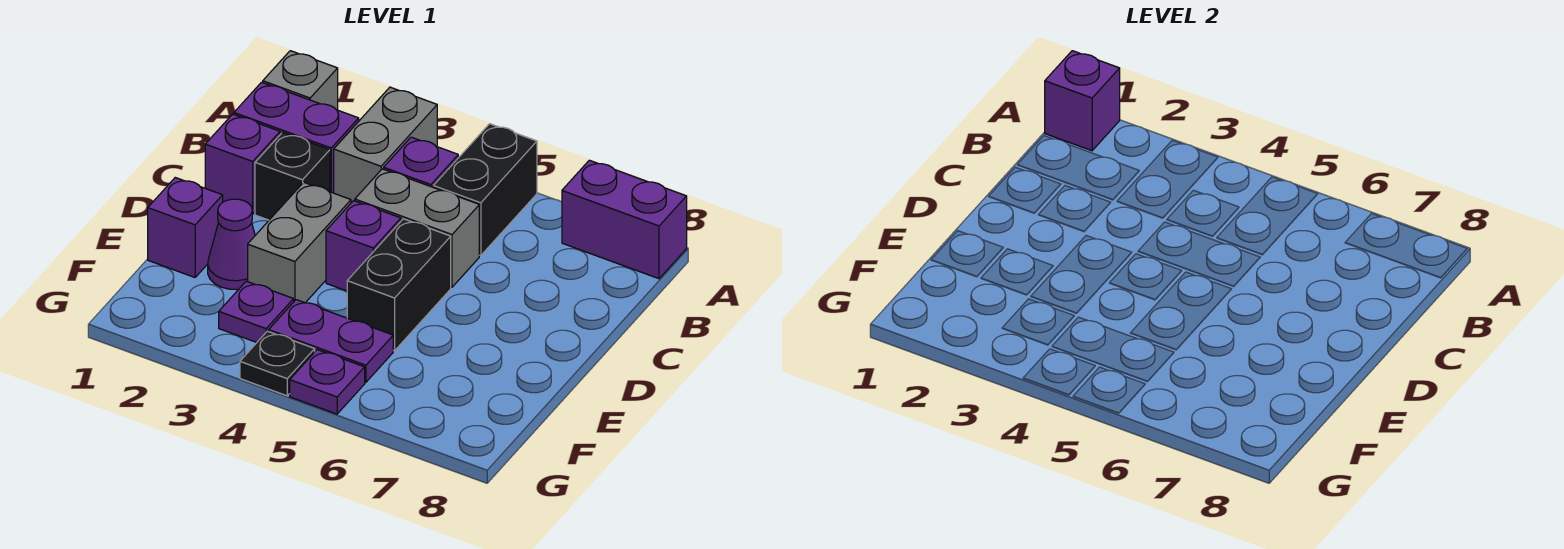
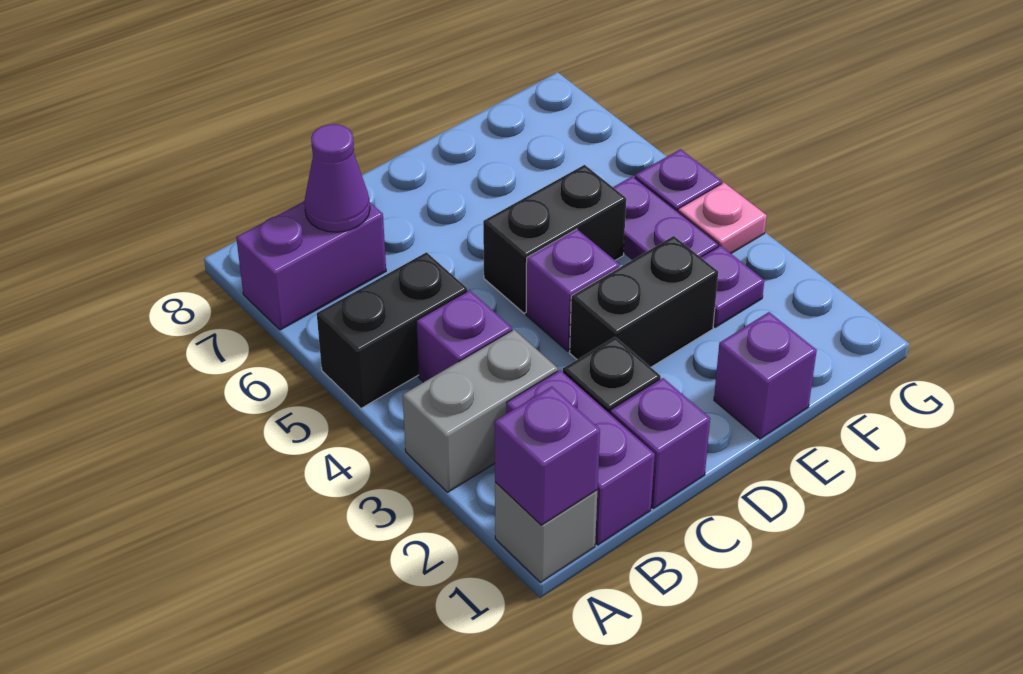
purple brick A7:A8 level 1 -> purple brick A7:B7 level 1
grey brick C4:C5 level 1 -> none
grey brick D3:E3 level 1 -> black brick D3:E3 level 1
purple cone E2 level 1 -> purple cone B7 level 2
black plate G4 level 1 -> pink plate G4 level 1

